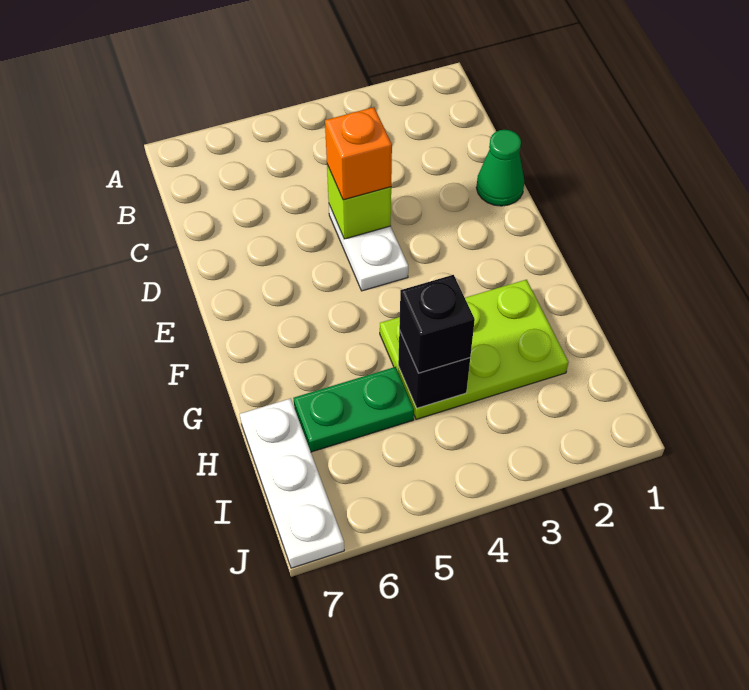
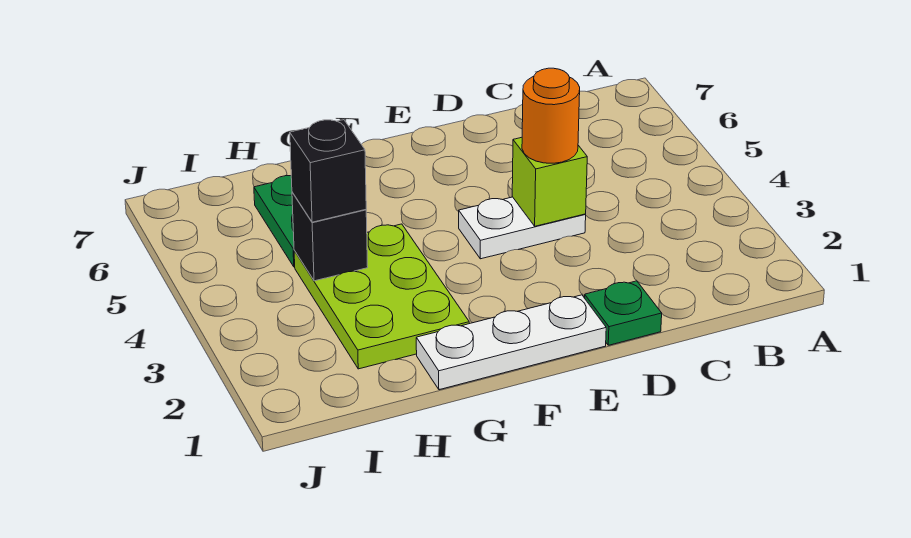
green cone D1 level 1 -> green plate D1 level 1
orange brick D4 level 3 -> orange round brick D4 level 3
white plate H7:J7 level 1 -> white plate E1:G1 level 1

